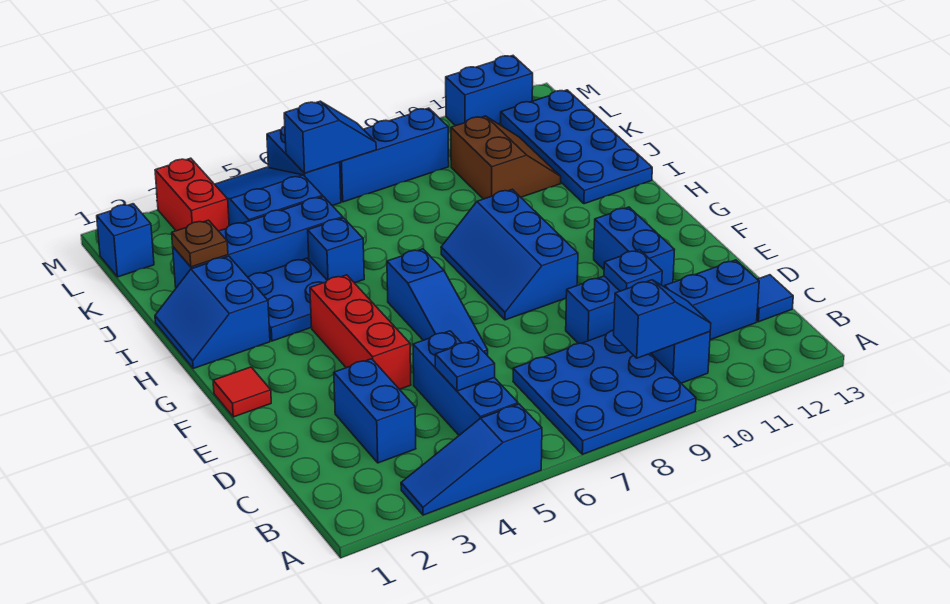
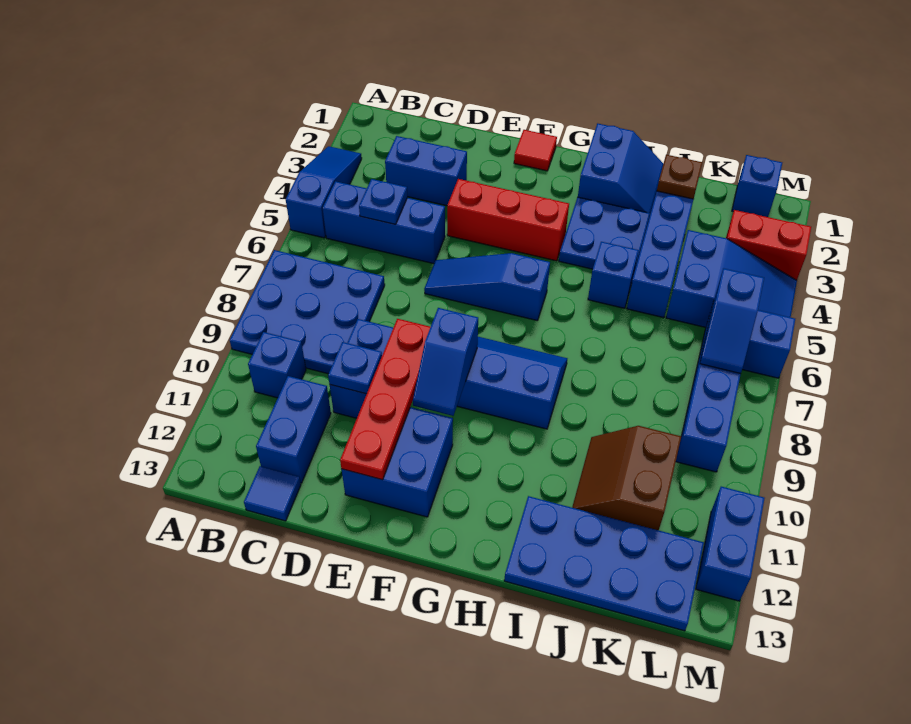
blue slope B9:B10 level 2 top 9 -> blue slope F9:F10 level 2 top 9
none -> red plate E9:E12 level 2
blue brick E11:F11 level 1 -> blue brick E11:F12 level 1
blue slope H1:I2 level 1 top 2 -> blue slope H1:I2 level 1 top H
brown slope J10:K11 level 1 top 10 -> brown slope J10:K11 level 1 top K

